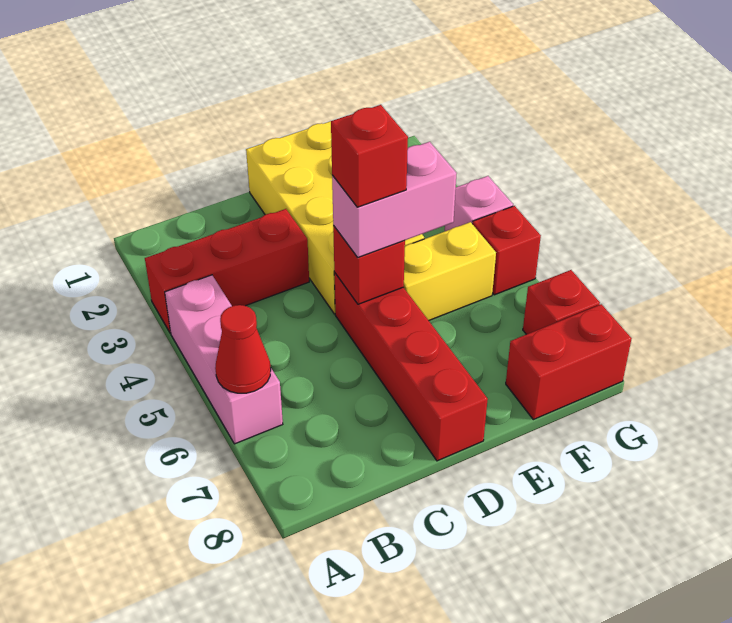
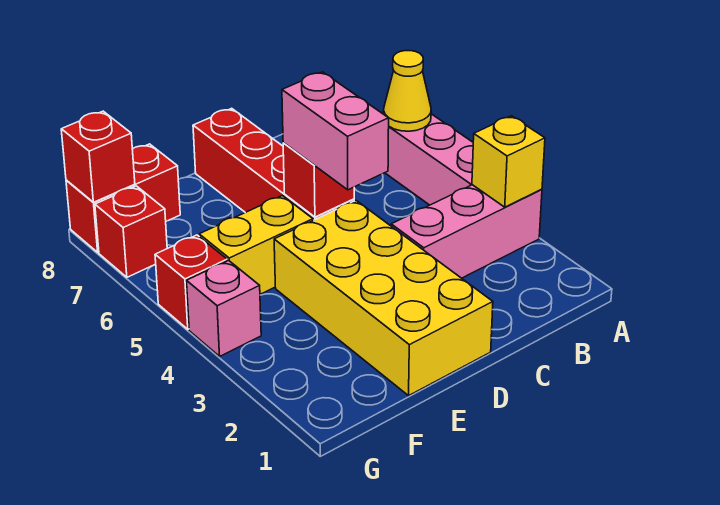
red brick A3:C3 level 1 -> pink brick A3:C3 level 1
none -> yellow brick A3 level 2
red cone A6 level 2 -> yellow cone A6 level 2
pink brick D5:E5 level 3 -> pink brick D4:D5 level 3
red brick D5 level 4 -> red brick G8 level 2

